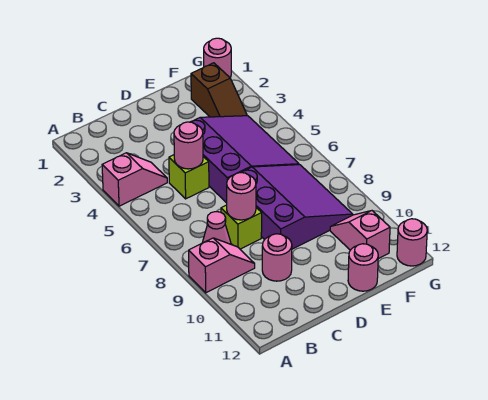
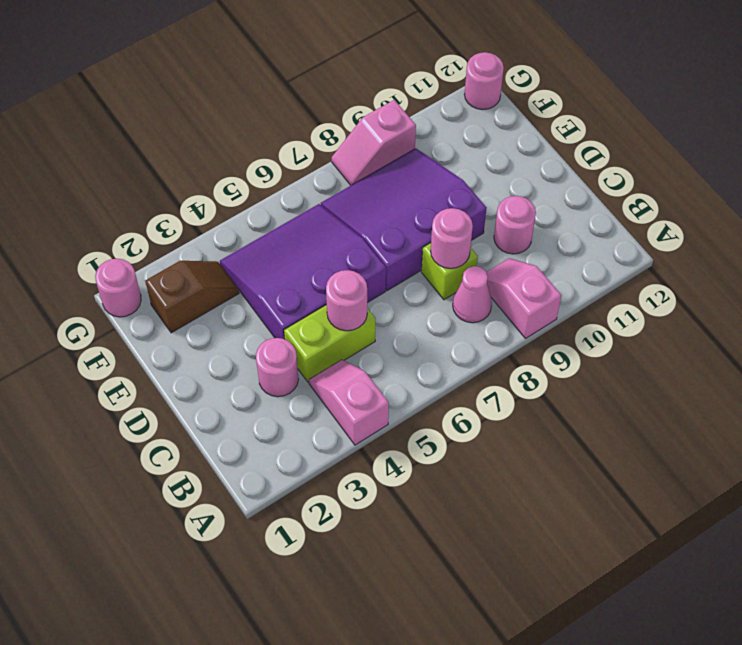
lime brick C5 level 1 -> lime brick C4:C5 level 1
pink round brick E12 level 1 -> pink round brick C3 level 1
pink slope F10:F11 level 1 top 11 -> pink slope G8:G9 level 1 top 9

